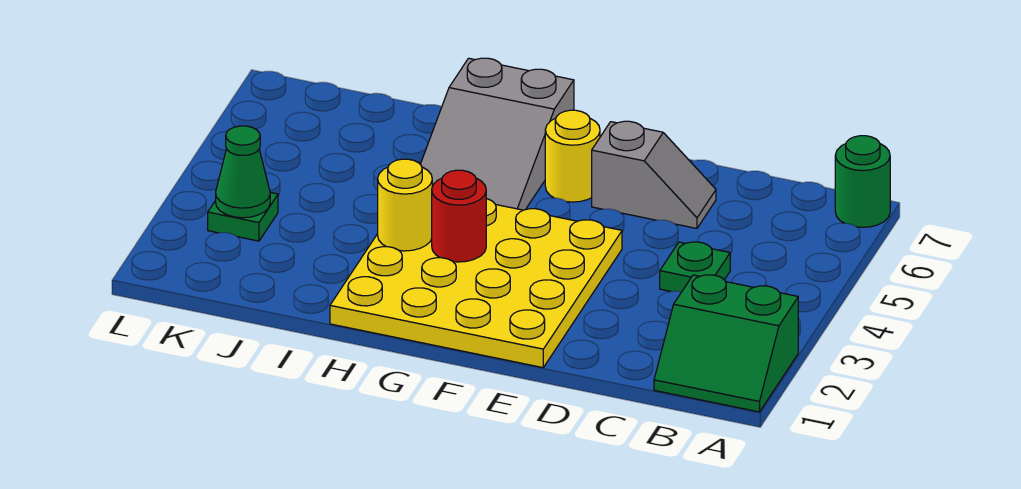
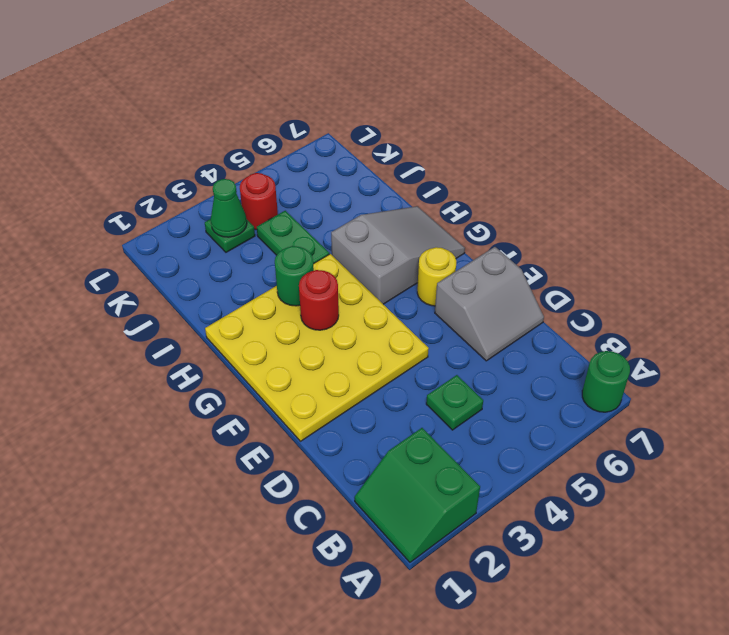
grey slope D6:E6 level 1 top E -> grey slope D6:E7 level 1 top E
grey slope G5:H7 level 1 top 7 -> grey slope G5:H7 level 1 top 5
yellow round brick H3 level 2 -> green round brick H3 level 2
none -> green plate I4:J4 level 1
none -> red round brick K4 level 1

